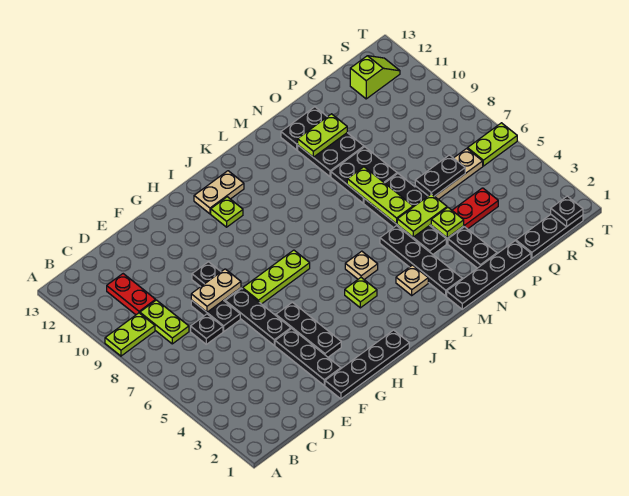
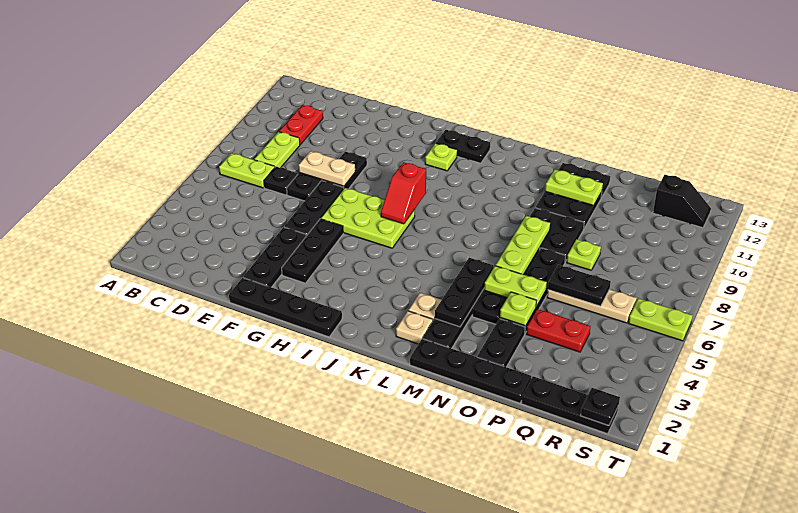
lime plate A9:B9 level 1 -> lime plate B7:C7 level 1
lime plate G7:I7 level 1 -> lime plate G6:I7 level 1
none -> red slope I7:I8 level 2 top 8
tan plate I12:J12 level 1 -> black plate I12:J12 level 1
lime plate J4 level 1 -> lime plate P8 level 1
tan plate K5 level 1 -> tan plate L2 level 1
none -> black plate M3:M5 level 2
lime slope R12:S12 level 1 top R -> black slope R12:S12 level 1 top R

